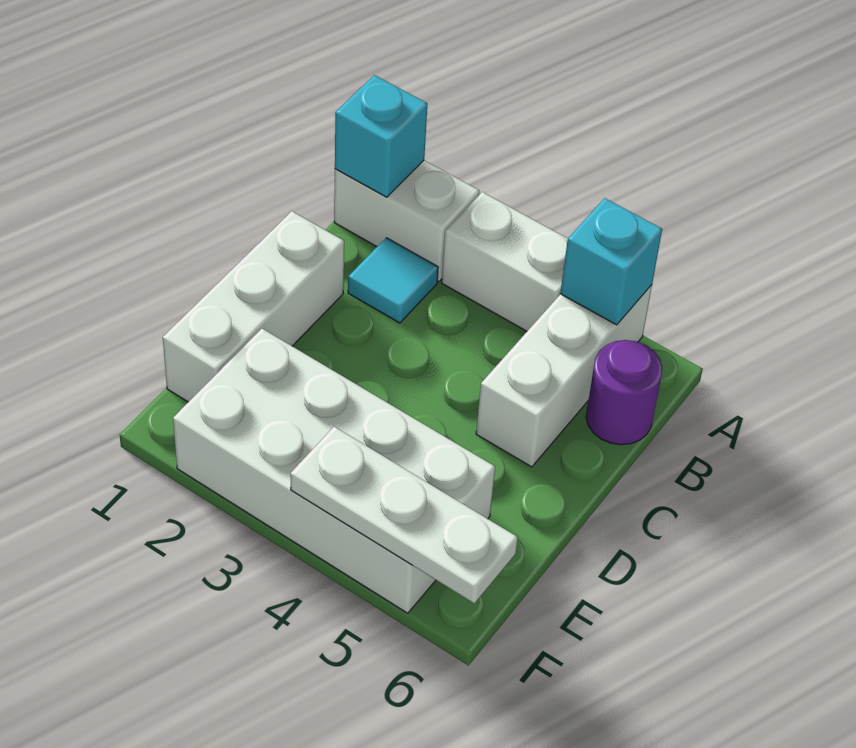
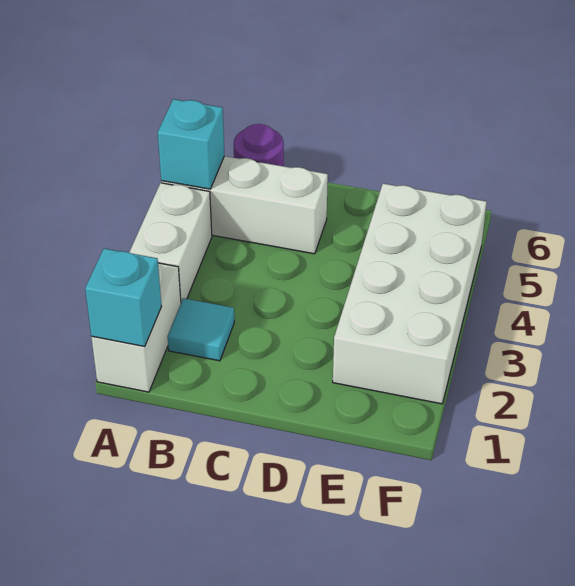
white brick C1:E1 level 1 -> none
white plate F4:F6 level 2 -> none

